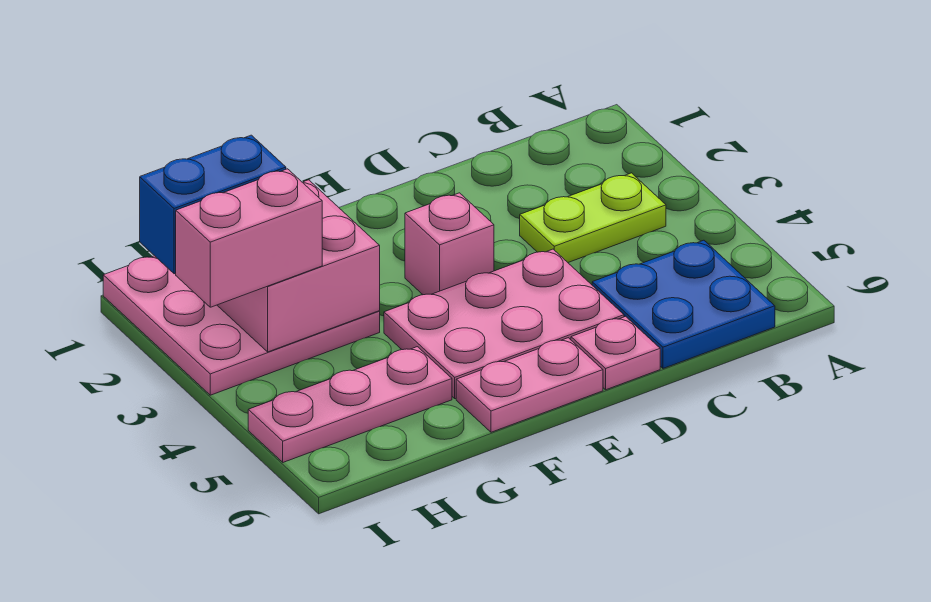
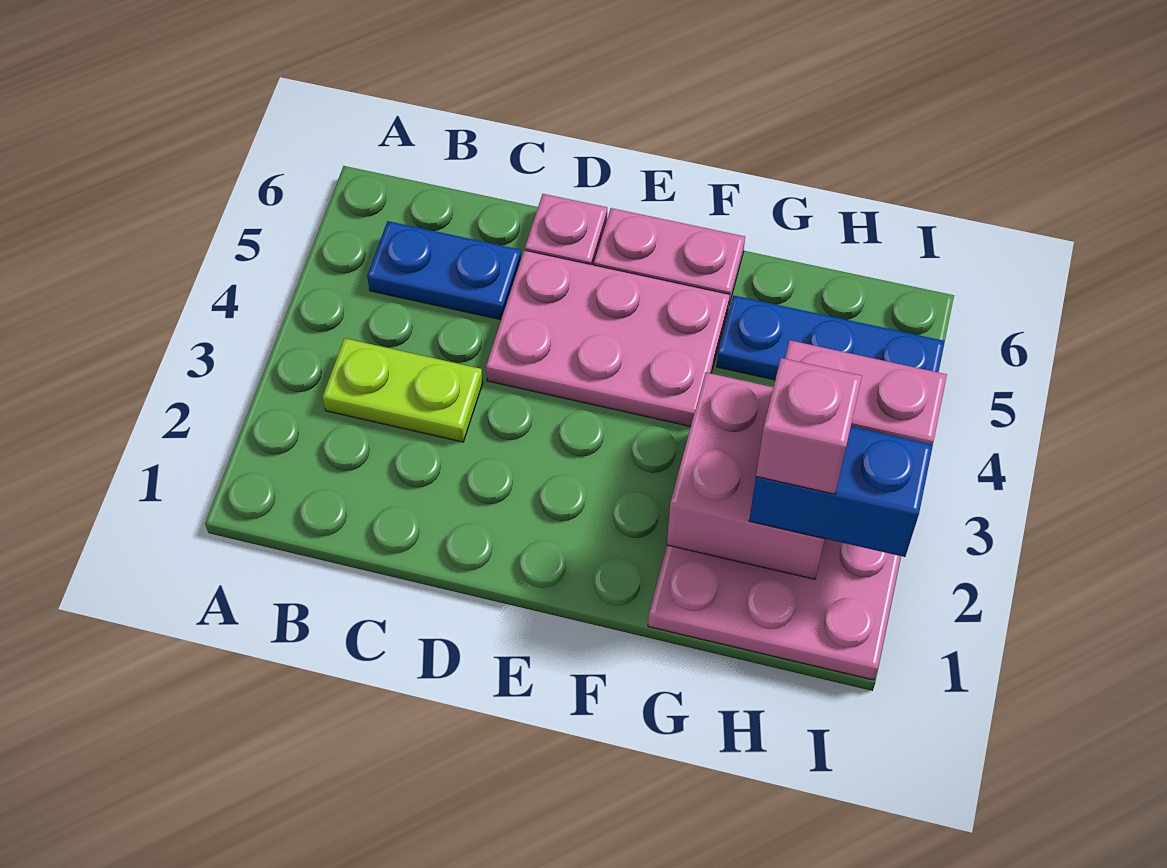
blue plate B5:C6 level 1 -> blue plate B5:C5 level 1
pink brick E3 level 1 -> pink brick H2 level 4
pink plate G5:I5 level 1 -> blue plate G5:I5 level 1

